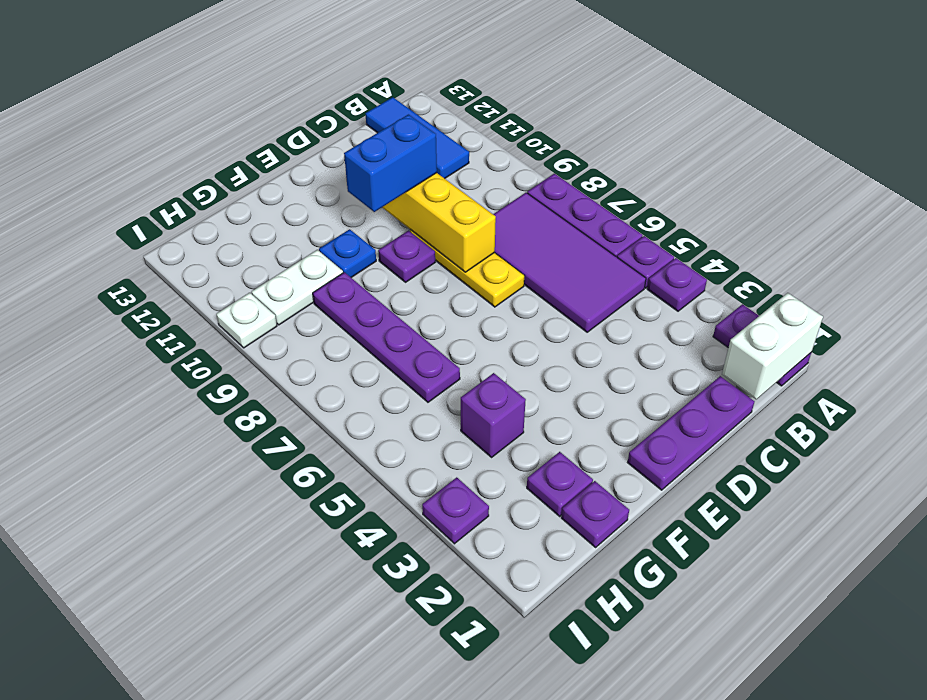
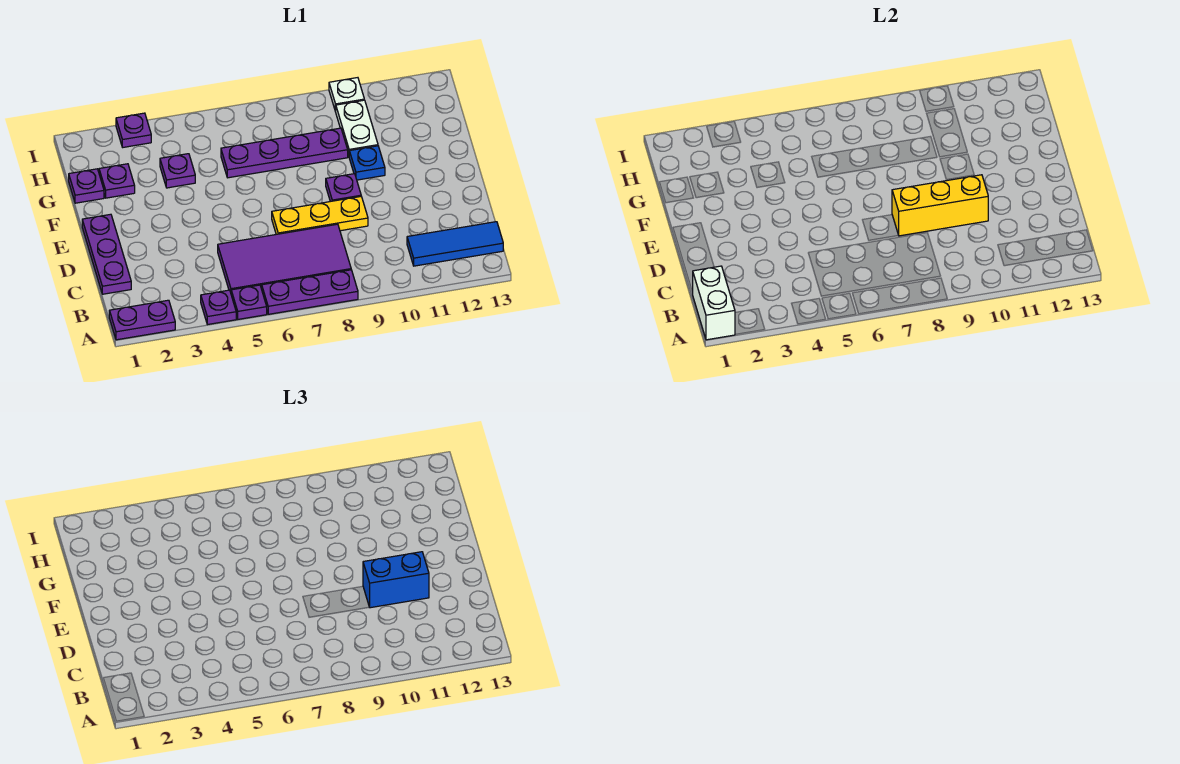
blue brick D10:E10 level 3 -> blue brick D10:D11 level 3
purple brick G4 level 1 -> purple plate G4 level 1

